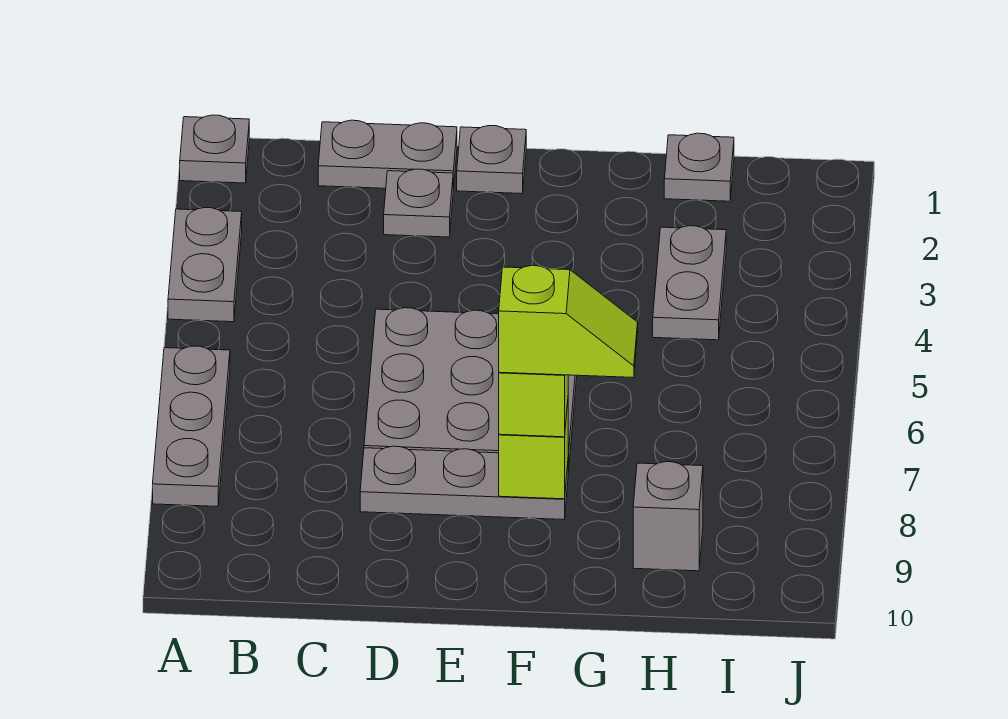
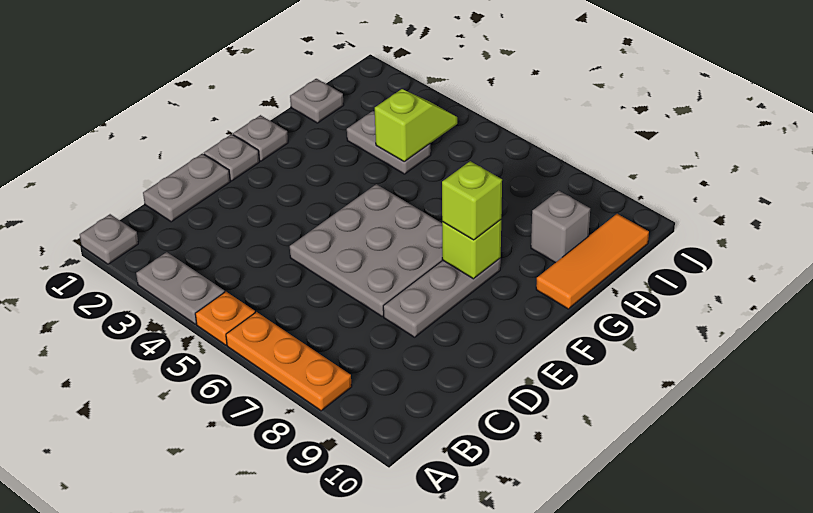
none -> orange plate A5 level 1
grey plate A6:A8 level 1 -> orange plate A6:A8 level 1
grey plate D2 level 1 -> grey plate F1 level 1
lime slope F8:G8 level 4 top F -> lime slope H4:I4 level 2 top H
none -> orange tile G10:I10 level 1

